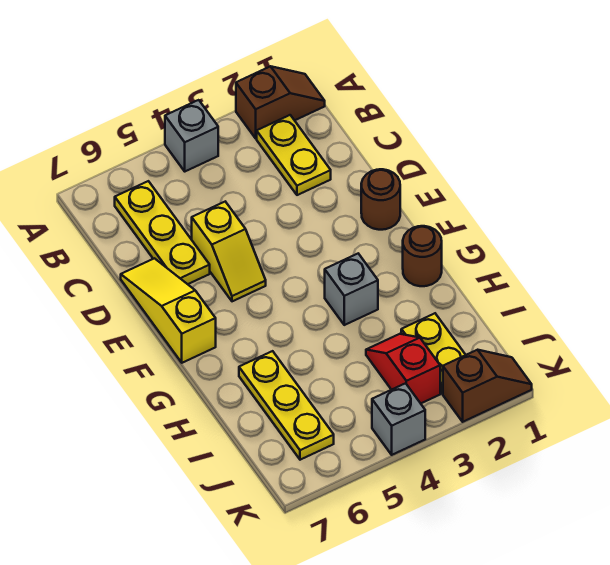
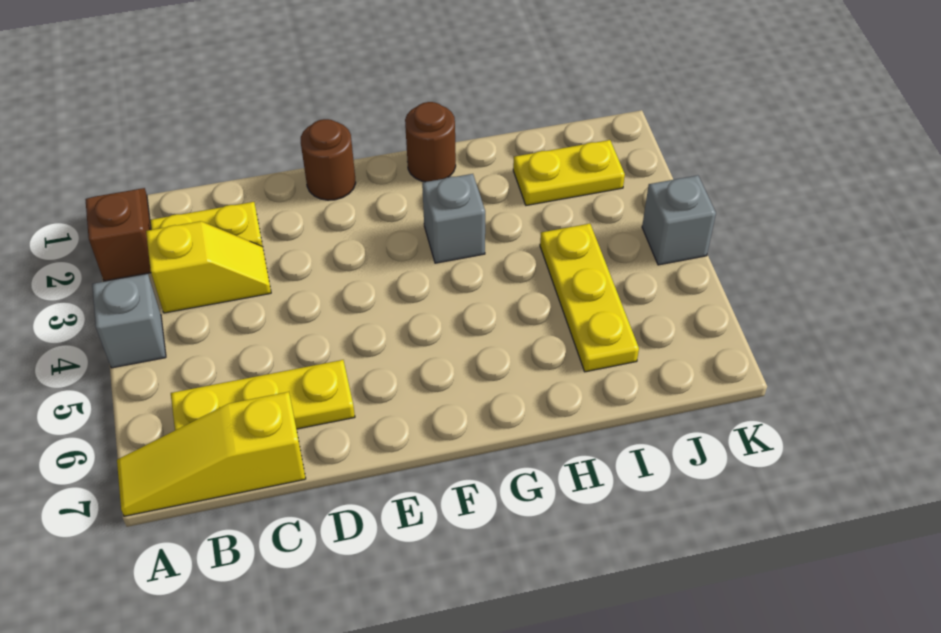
yellow slope D5:E5 level 1 top D -> yellow slope B3:C3 level 1 top B
yellow slope D7:F7 level 1 top F -> yellow slope A7:C7 level 1 top C
yellow plate H6:J6 level 1 -> yellow plate I4:I6 level 1
red slope I3:J3 level 1 top J -> none
brown slope K1:K2 level 1 top 2 -> none

